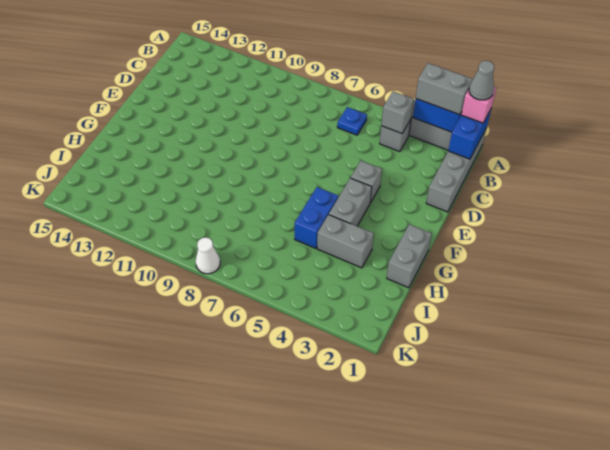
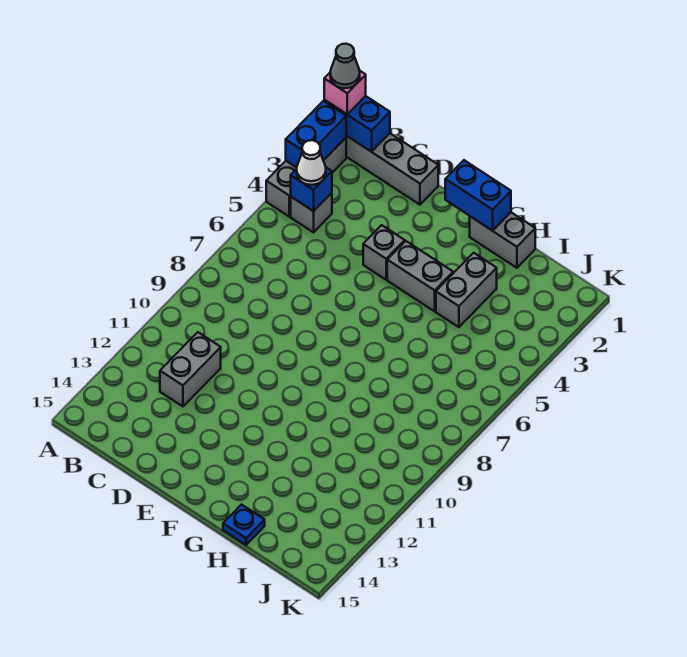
grey brick A2:A3 level 3 -> grey brick C11:C12 level 1
grey brick B4 level 2 -> blue brick B4 level 2
blue plate B6 level 1 -> blue plate H15 level 1
blue brick G5:H5 level 1 -> blue brick F1:G1 level 2
white cone K8 level 1 -> white cone B4 level 3

